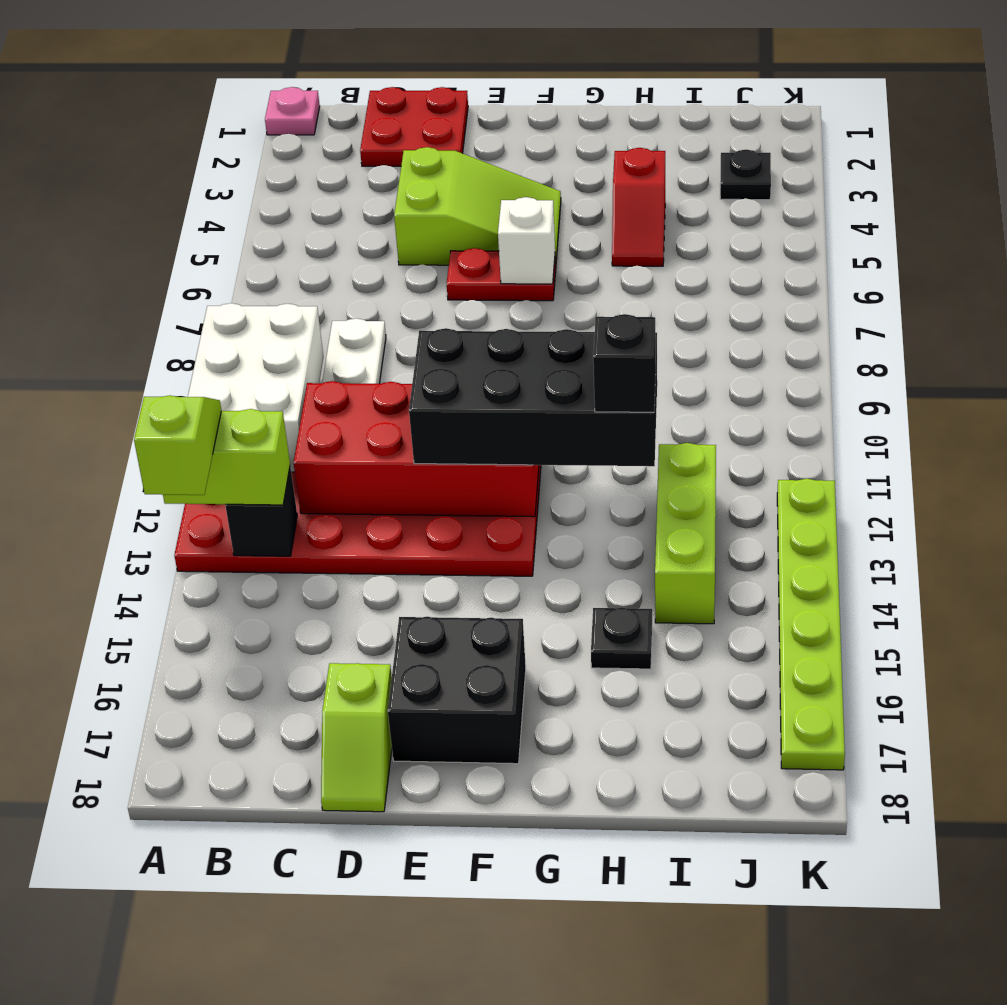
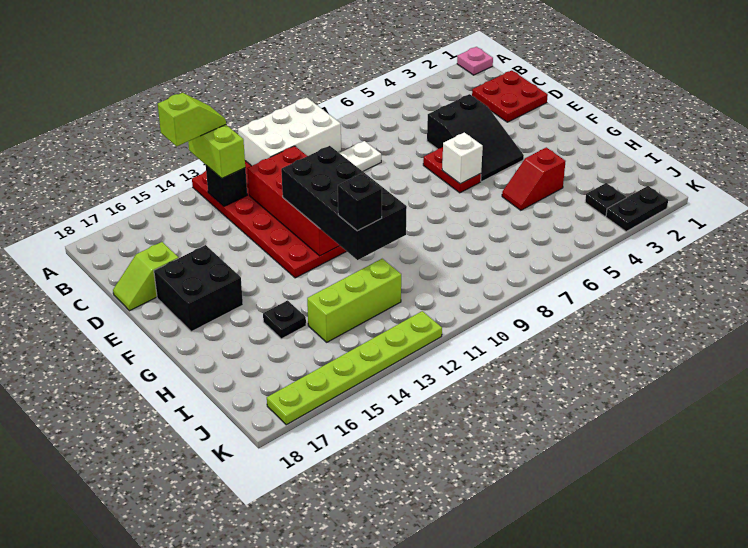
lime slope D4:F5 level 1 top D -> black slope D4:F5 level 1 top D
none -> black plate K2:K3 level 1

